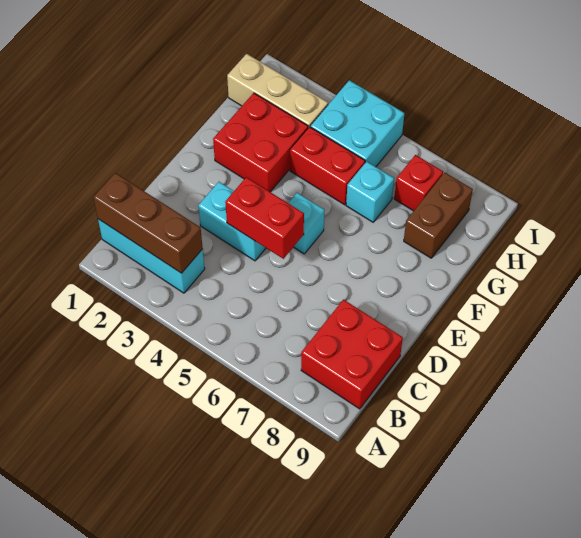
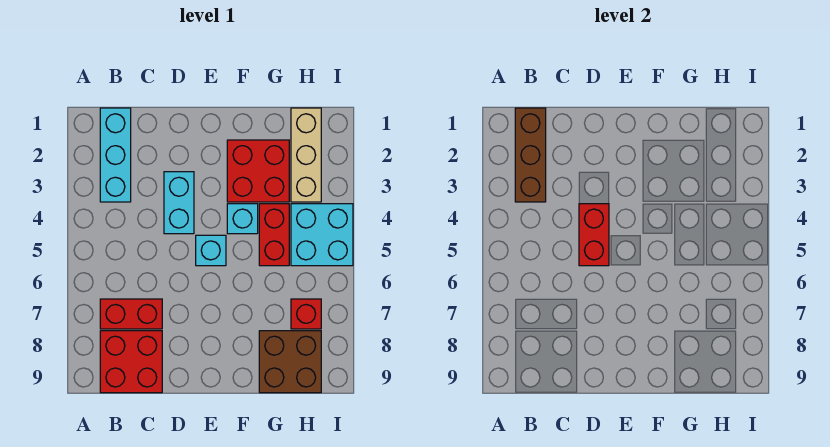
none -> red brick B7:C7 level 1
cyan brick G6 level 1 -> cyan brick F4 level 1
brown brick G8:H8 level 1 -> brown brick G8:H9 level 1

